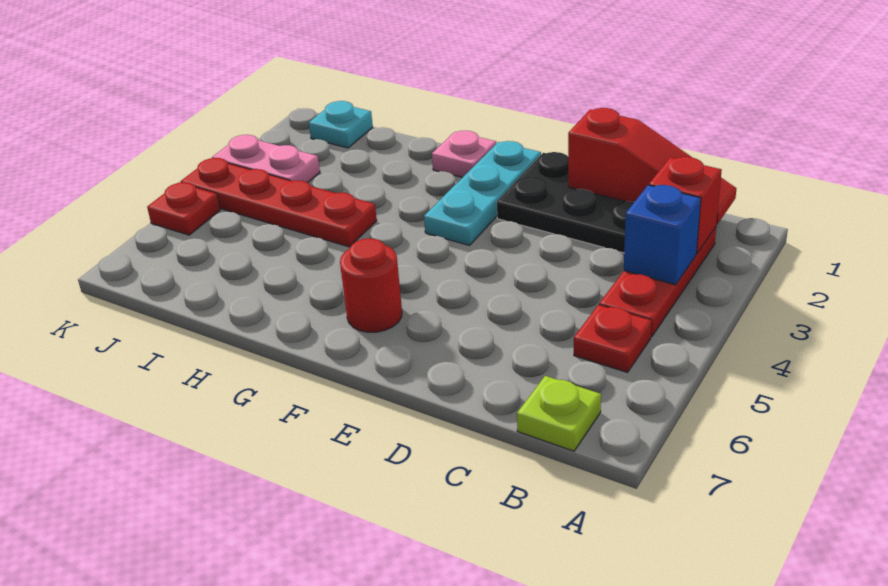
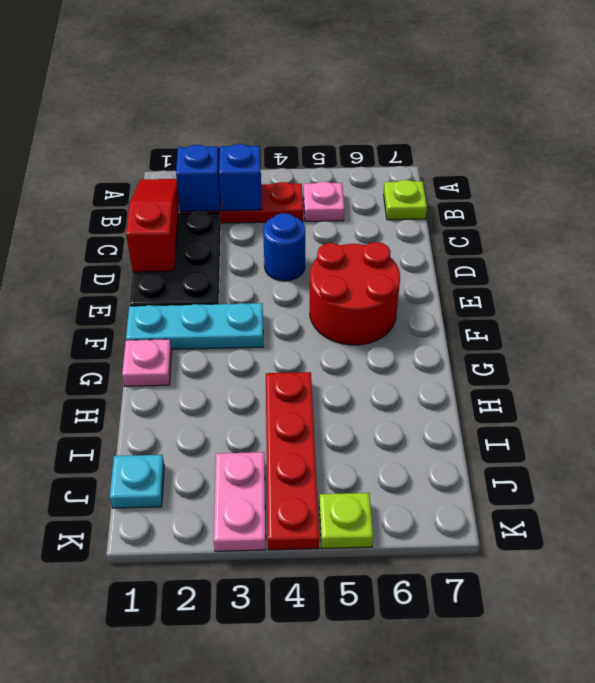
red brick B2 level 2 -> blue brick B2 level 2
red plate B5 level 1 -> pink plate B5 level 1
none -> blue round brick D4 level 1
red round brick F6 level 1 -> red round brick E5:F6 level 1
red plate K5 level 1 -> lime plate K5 level 1

